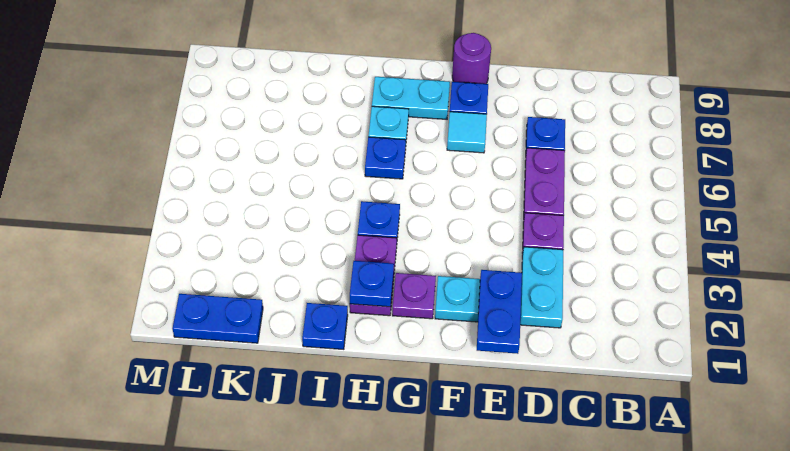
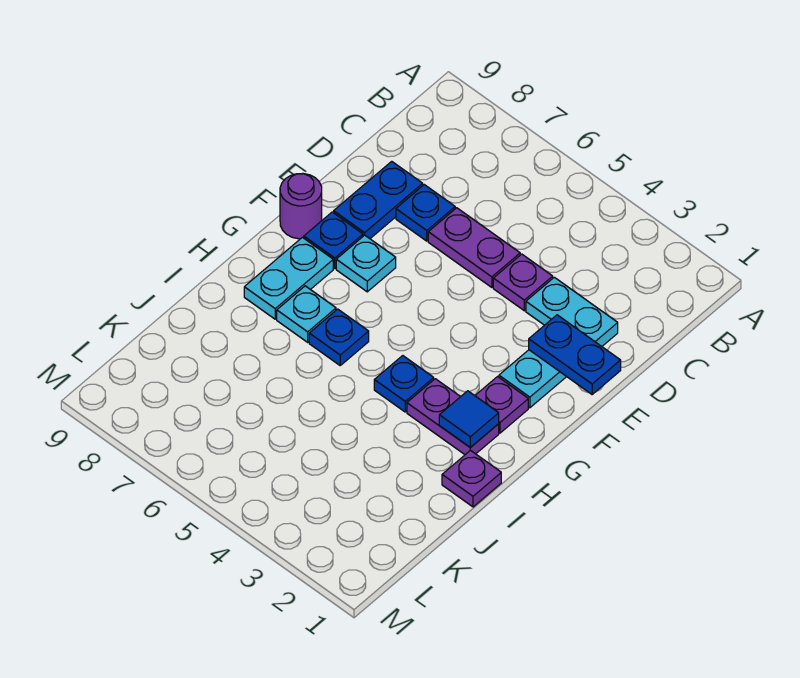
cyan tile F7 level 1 -> cyan plate F7 level 1
blue plate H2 level 2 -> blue tile H2 level 2
blue plate I1 level 1 -> purple plate I1 level 1
blue plate K1:L1 level 1 -> blue plate D8:E8 level 1

